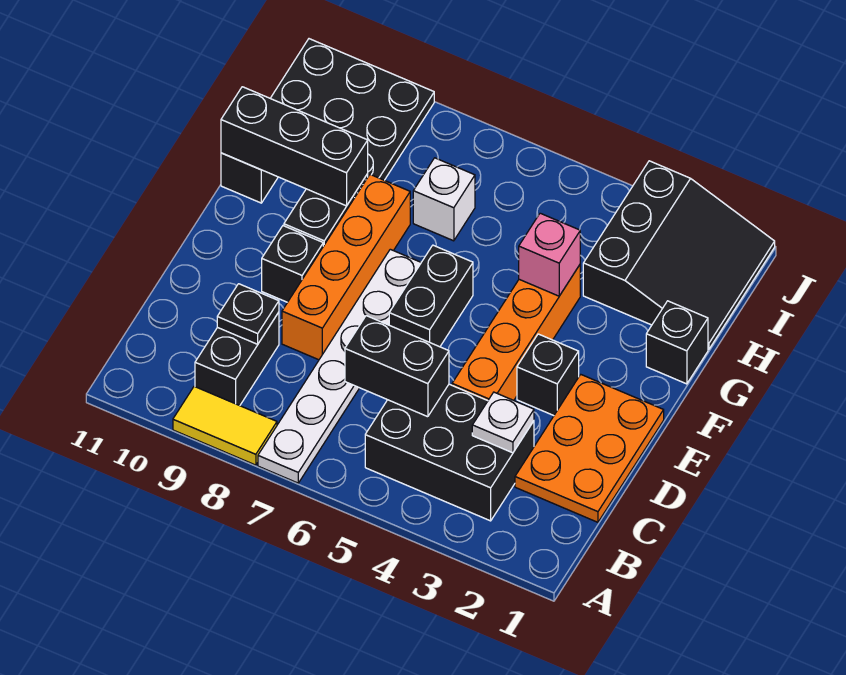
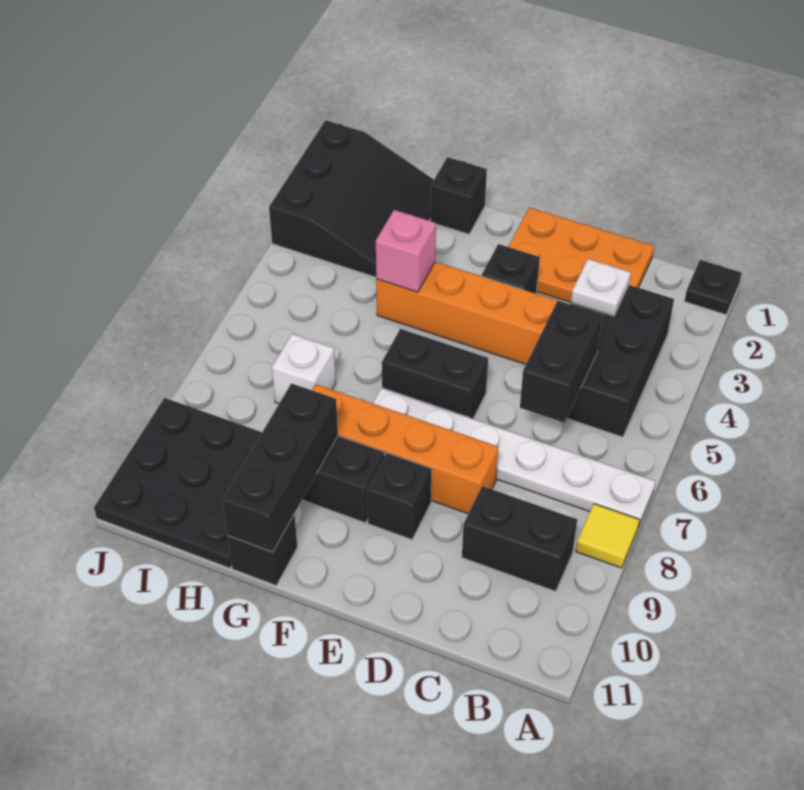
yellow tile A8:A9 level 1 -> yellow tile A8 level 1
black plate C9 level 2 -> black plate A1 level 1
black slope H1:J3 level 1 top 3 -> black slope H1:J3 level 1 top J

